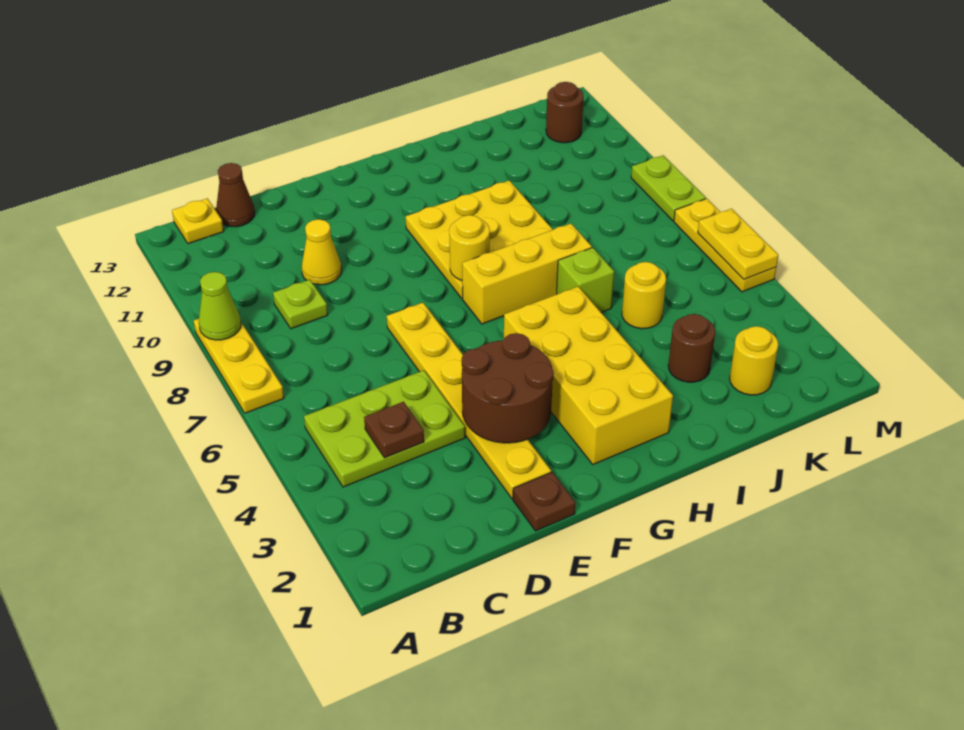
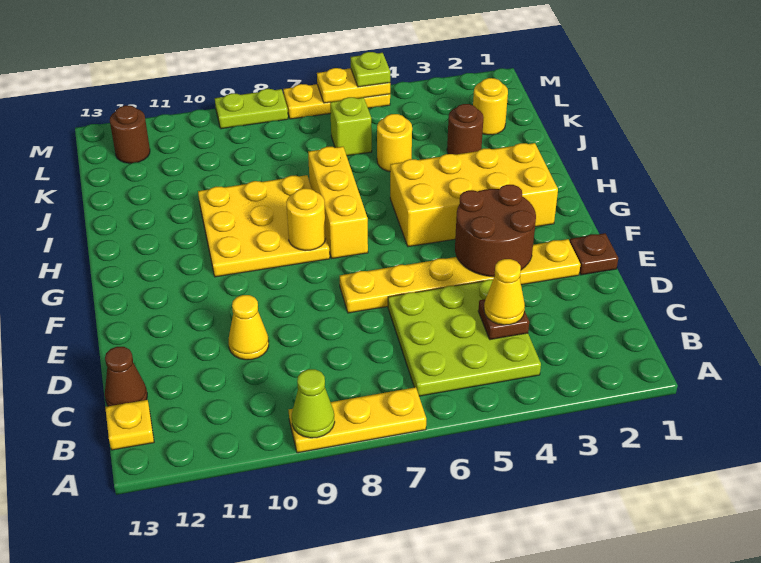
lime plate B4:D5 level 1 -> lime plate B4:D6 level 1
none -> yellow cone C4 level 3
lime plate C9 level 1 -> lime plate M5 level 3
lime brick I6 level 1 -> lime brick K6 level 1

